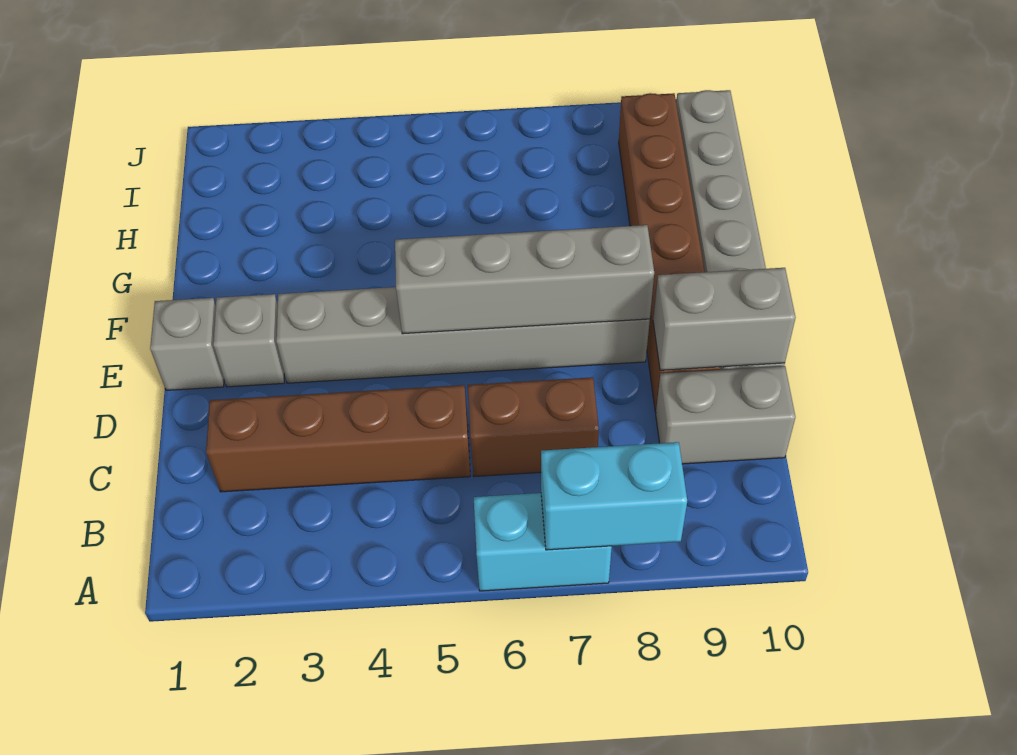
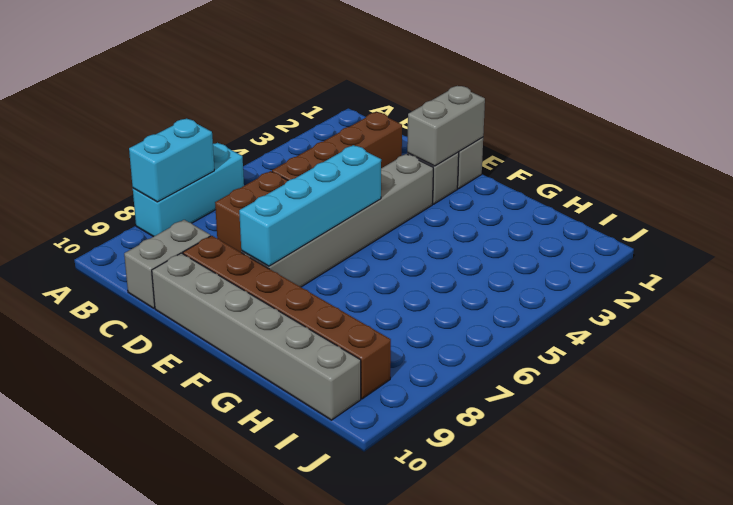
cyan brick A6:A7 level 1 -> cyan brick A6:A8 level 1
grey brick D9:D10 level 2 -> grey brick E1:E2 level 2
grey brick E5:E8 level 2 -> cyan brick E5:E8 level 2

